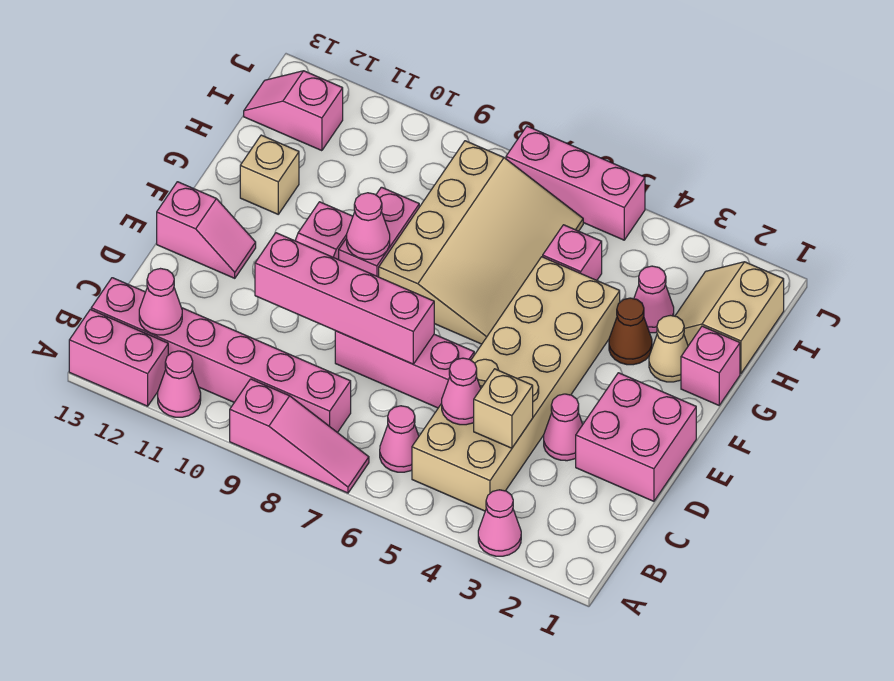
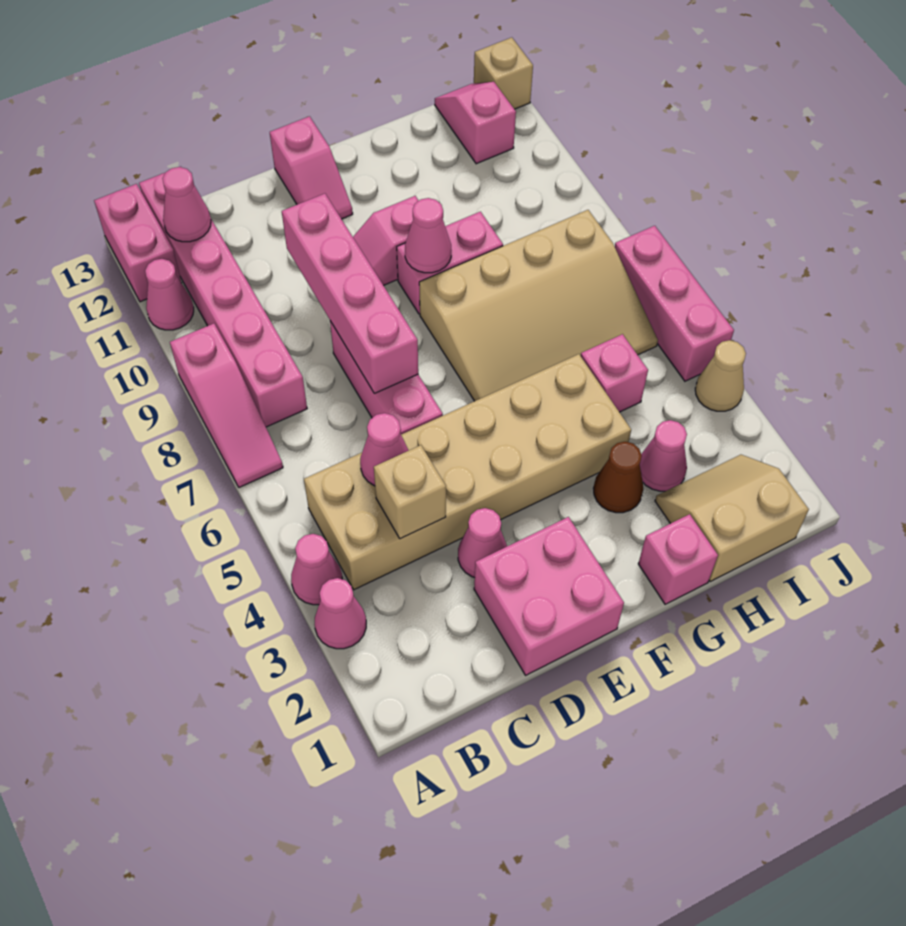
pink cone B6 level 1 -> pink cone A4 level 1
tan cone G2 level 1 -> tan cone J4 level 1
tan brick G12 level 1 -> tan brick J13 level 1

